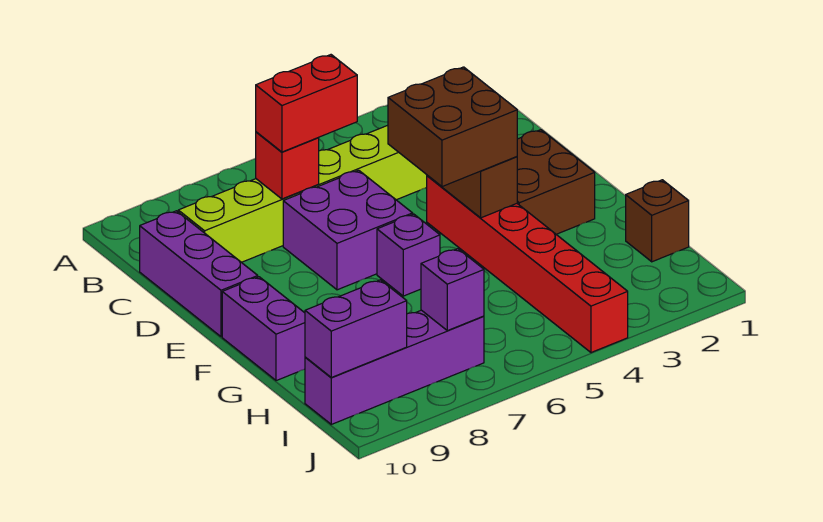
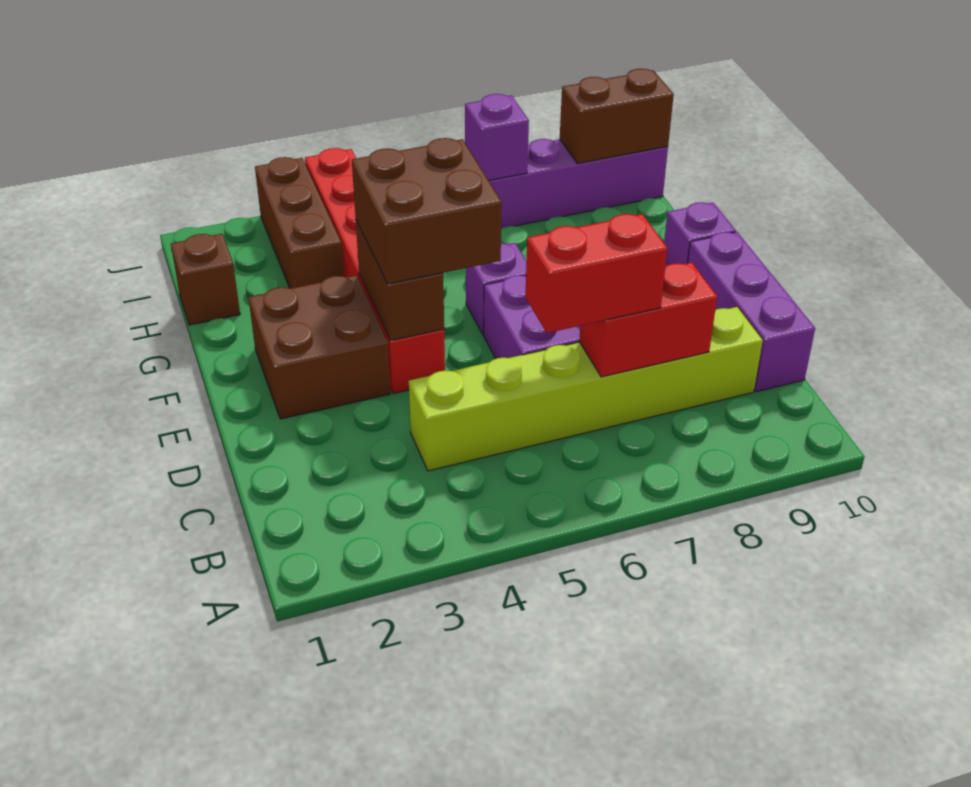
red brick C7 level 2 -> red brick C7:C8 level 2
purple brick F10:G10 level 1 -> purple brick F10 level 1
none -> brown brick H3:J3 level 1
purple brick I9:I10 level 2 -> brown brick I9:I10 level 2

